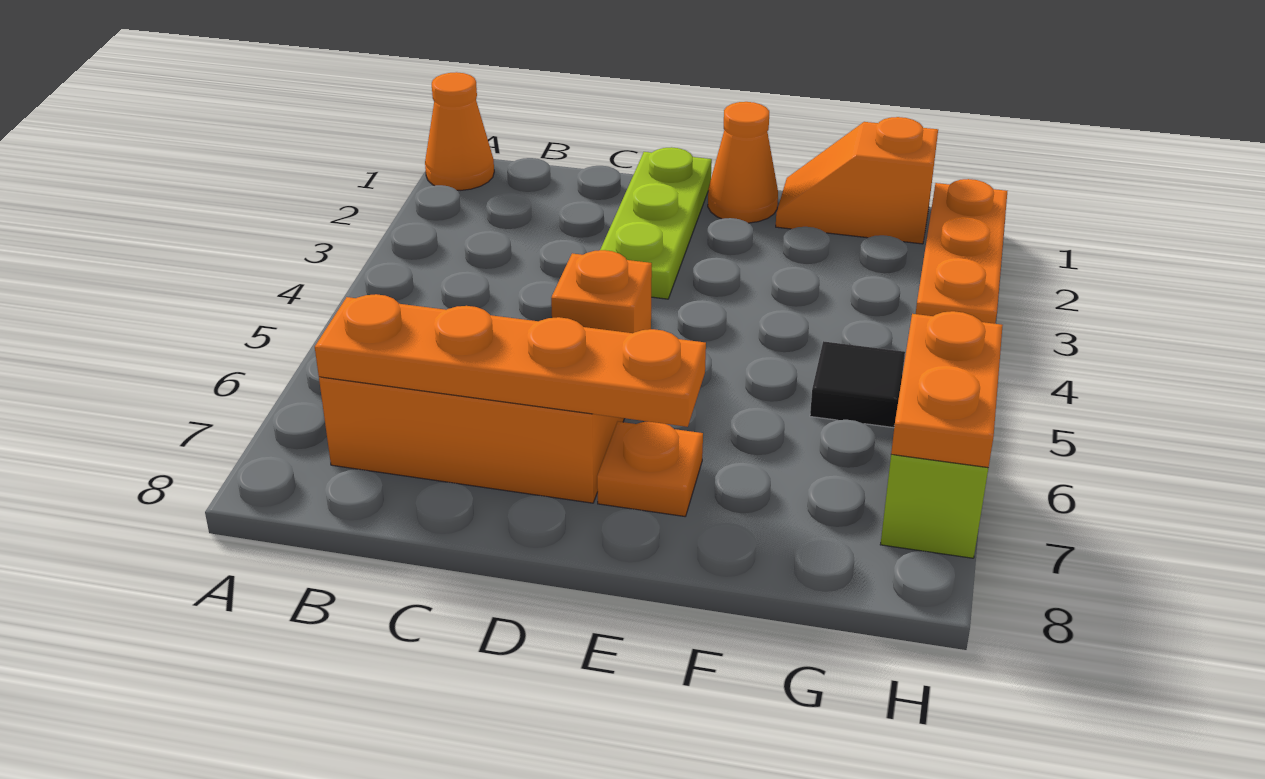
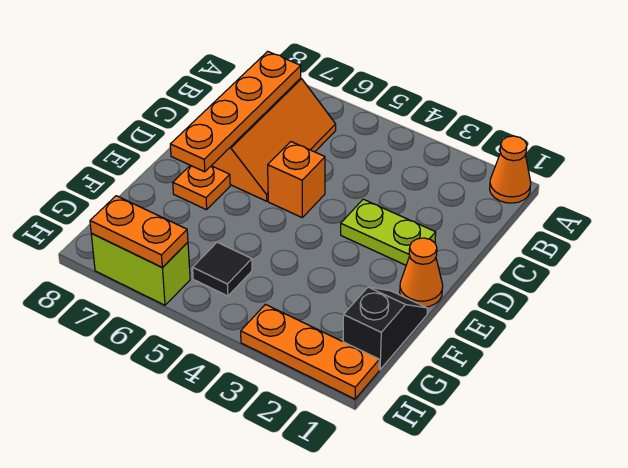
lime plate D1:D3 level 1 -> lime plate D2:D3 level 1
orange slope F1:G1 level 1 top G -> black slope F1:G1 level 1 top G

